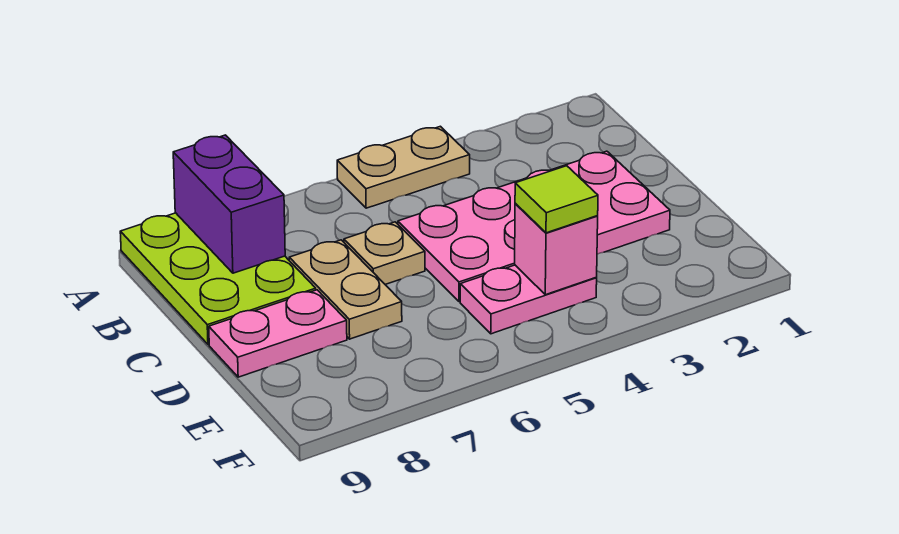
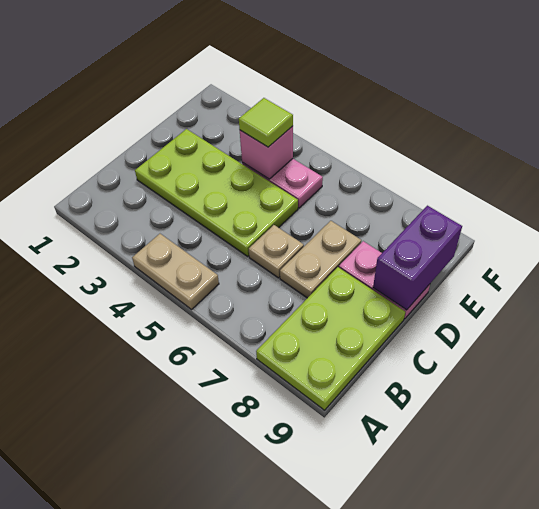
purple brick A8:B8 level 2 -> purple brick D9:E9 level 2
pink plate C2:D5 level 1 -> lime plate C2:D5 level 1

